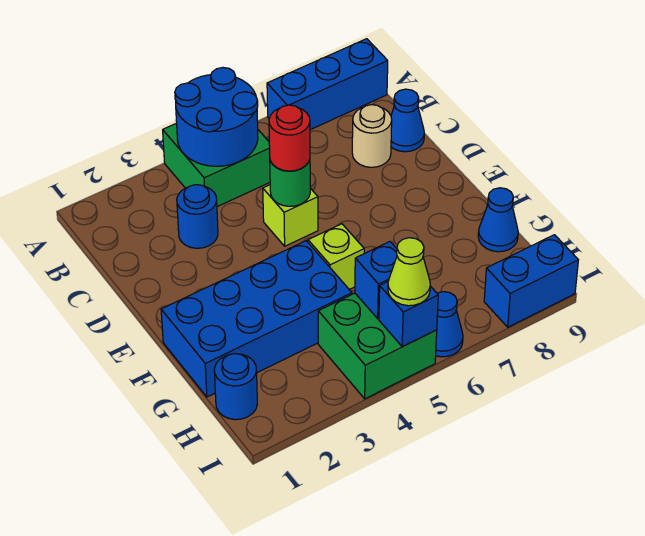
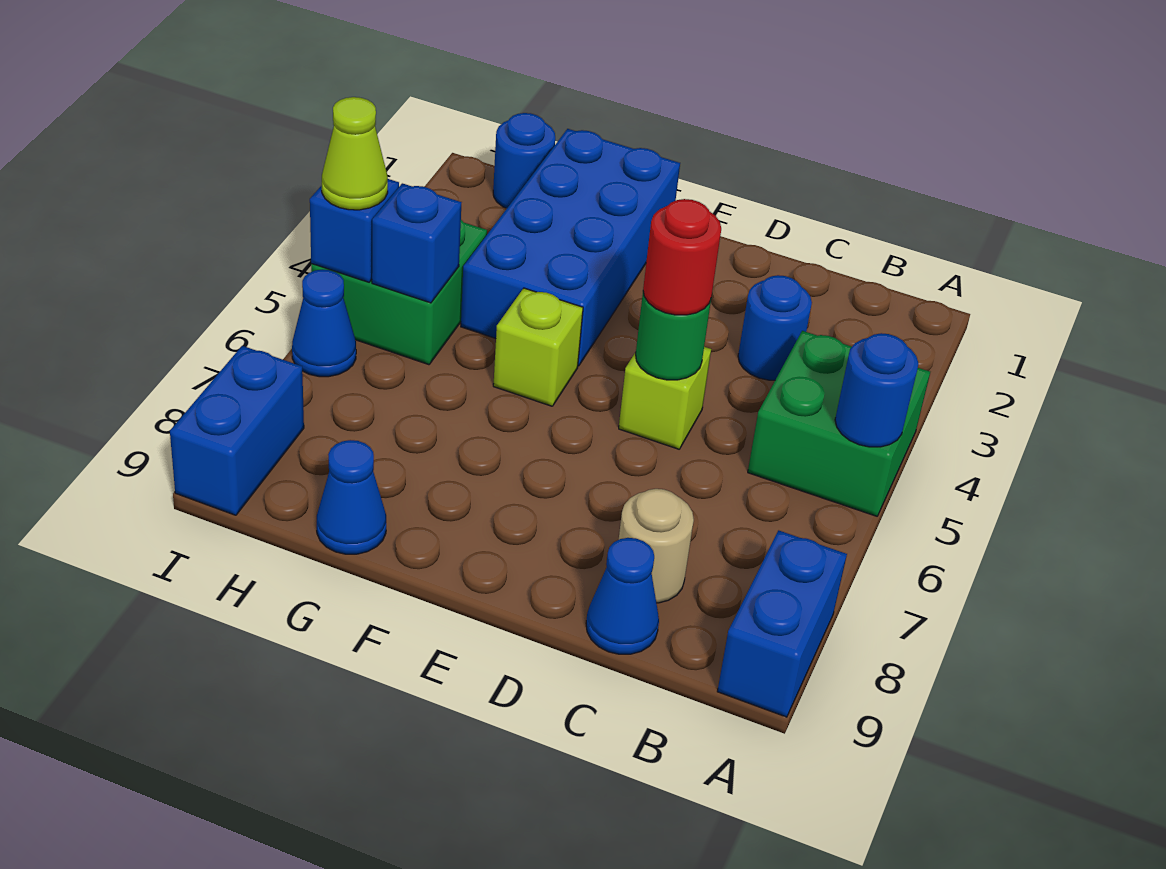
blue round brick A4:B5 level 2 -> blue round brick A5 level 2
blue brick A7:A9 level 1 -> blue brick A8:A9 level 1

